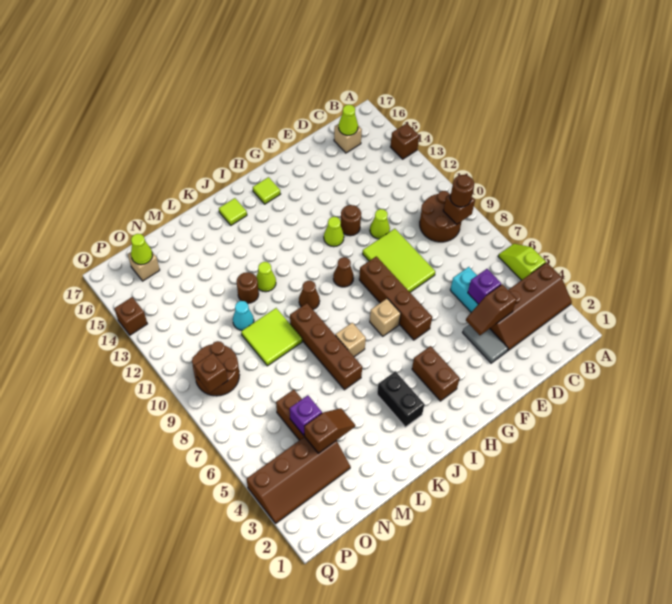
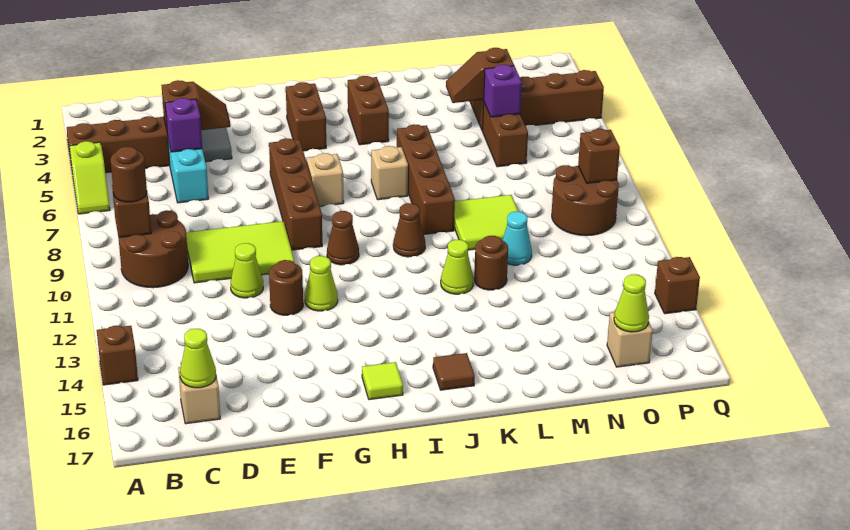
lime tile E8:F10 level 1 -> lime tile D9:F10 level 1
black brick J3:J4 level 1 -> brown brick J3:J4 level 1
lime tile J16 level 1 -> brown tile J16 level 1

